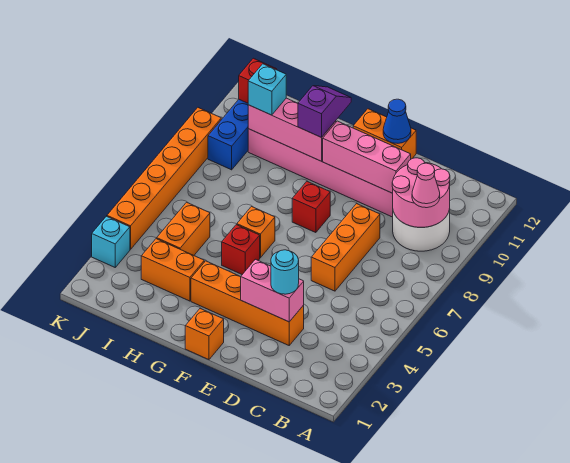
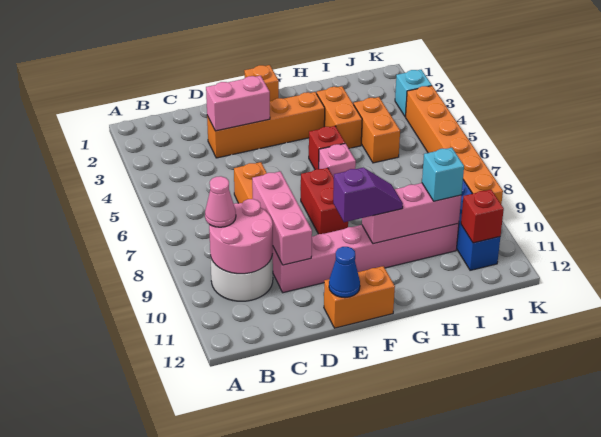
cyan round brick D3 level 3 -> none
pink brick D10:F10 level 2 -> pink brick D8:D10 level 2
red brick F8 level 1 -> red brick F7:F8 level 1
orange brick G6 level 1 -> pink brick G6 level 1
purple slope G10:G11 level 3 top 10 -> purple slope F10:G10 level 3 top F
orange brick H3:I3 level 1 -> orange brick H3:H4 level 1

